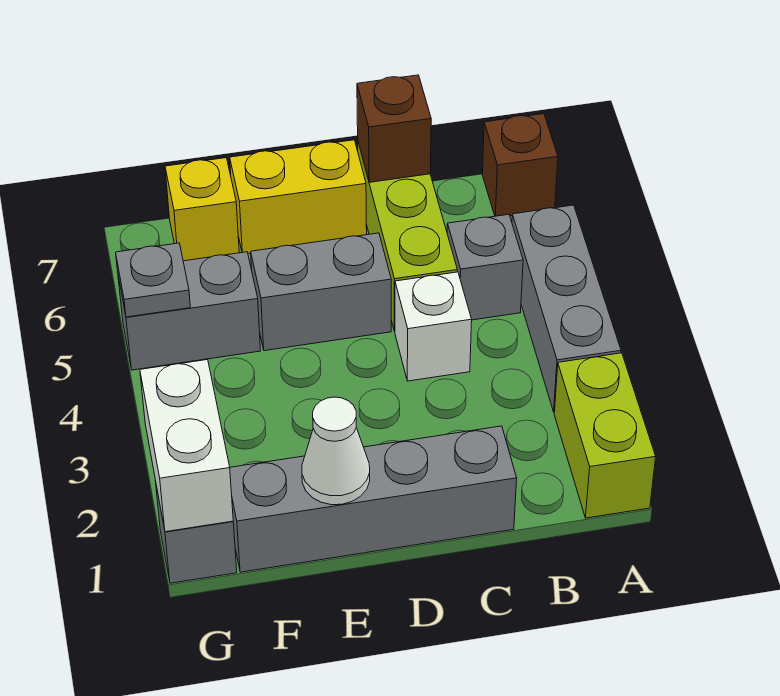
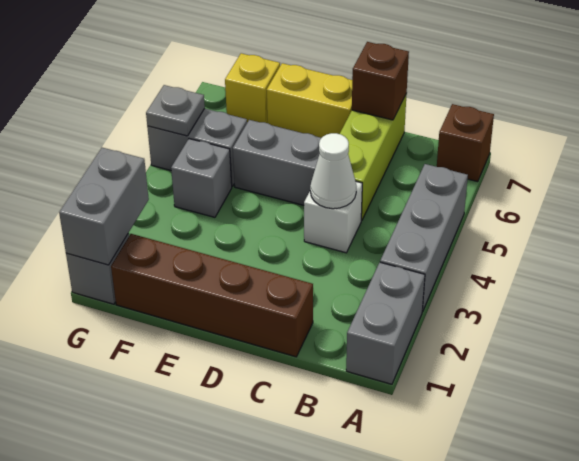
lime brick A1:A2 level 1 -> grey brick A1:A2 level 1
grey brick B5 level 1 -> grey brick F4 level 1
grey brick C1:F1 level 1 -> brown brick C1:F1 level 1
white cone E1 level 2 -> white cone C4 level 2
white brick G1:G2 level 2 -> grey brick G1:G2 level 2

